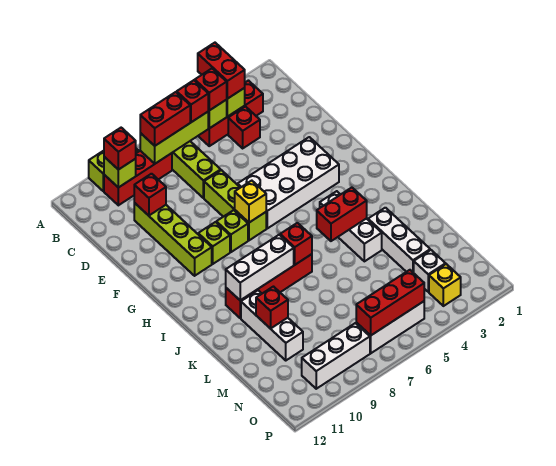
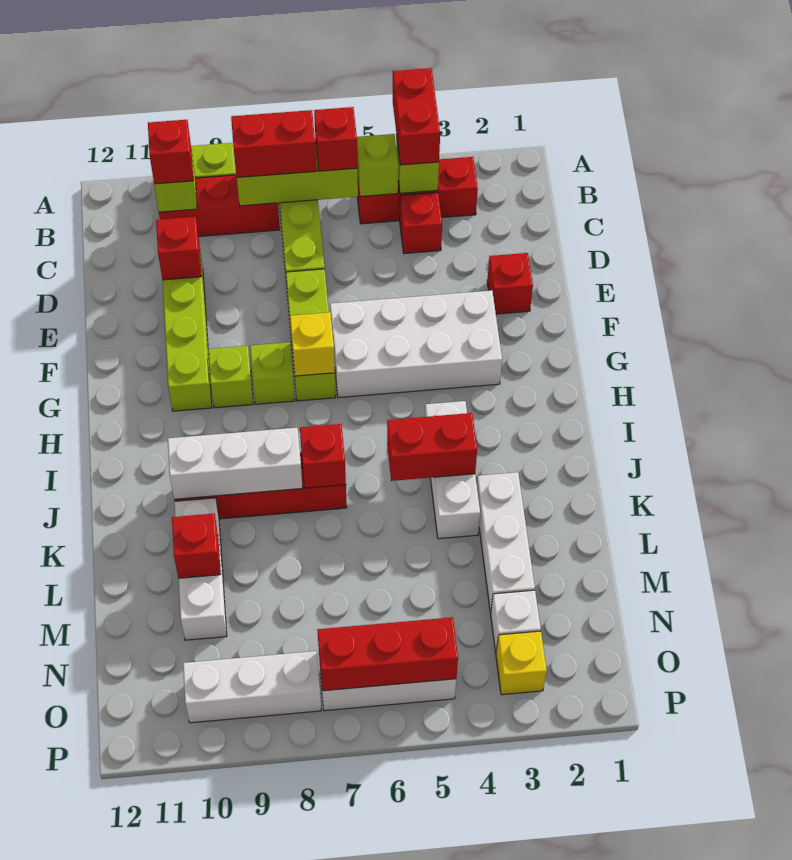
red brick B5 level 3 -> red brick E2 level 1

